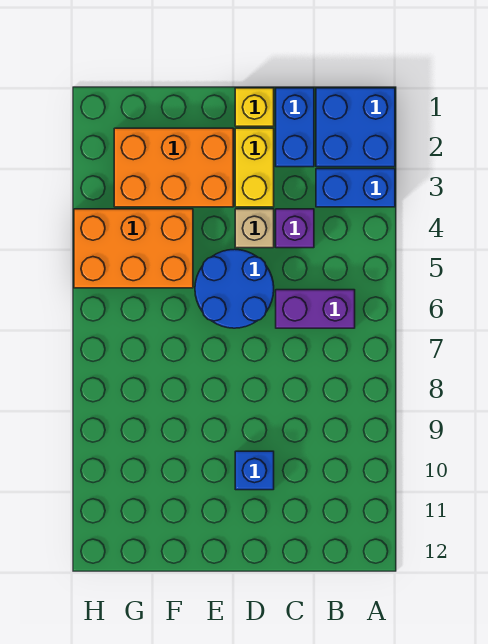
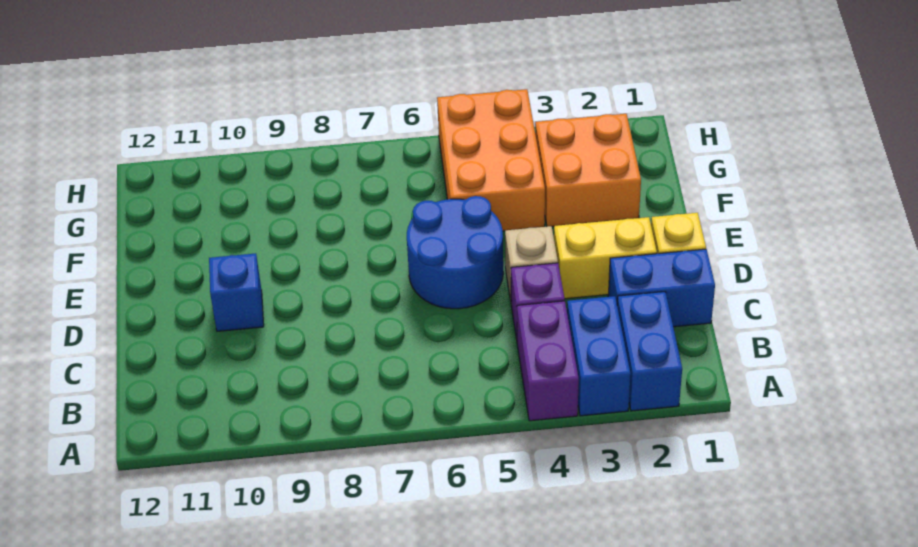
blue brick A1:B2 level 1 -> blue brick A2:B2 level 1
purple brick B6:C6 level 1 -> purple brick A4:B4 level 1
orange brick E2:G3 level 1 -> orange brick F2:G3 level 1

